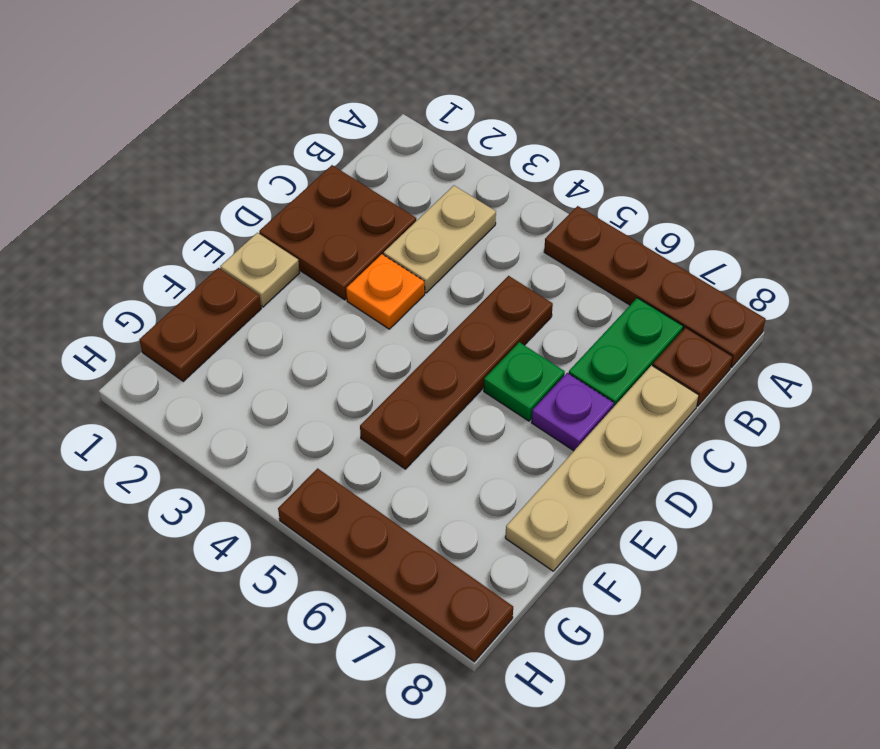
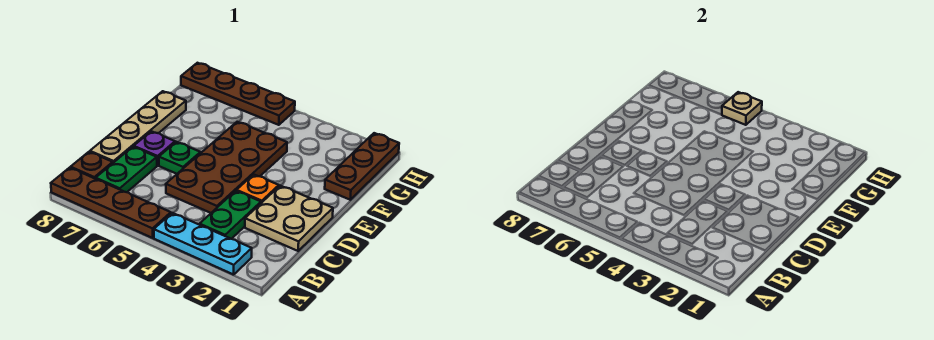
none -> cyan plate A2:A4 level 1
tan plate B3:C3 level 1 -> green plate B3:C3 level 1
brown plate C1:D2 level 1 -> tan plate C1:D2 level 1
brown plate C5:F5 level 1 -> brown plate C4:F5 level 1
tan plate E1 level 1 -> tan plate H5 level 2
brown plate F1:G1 level 1 -> brown plate F1:H1 level 1

